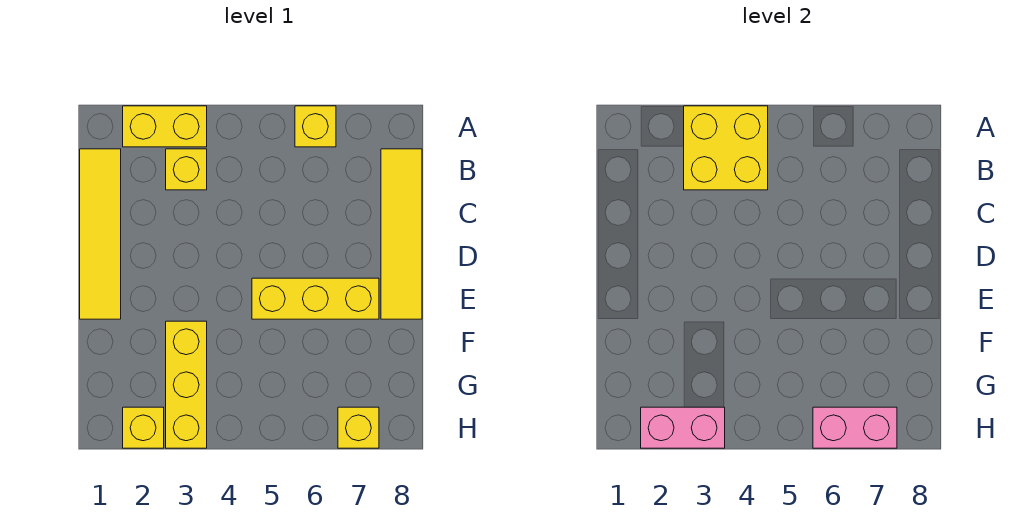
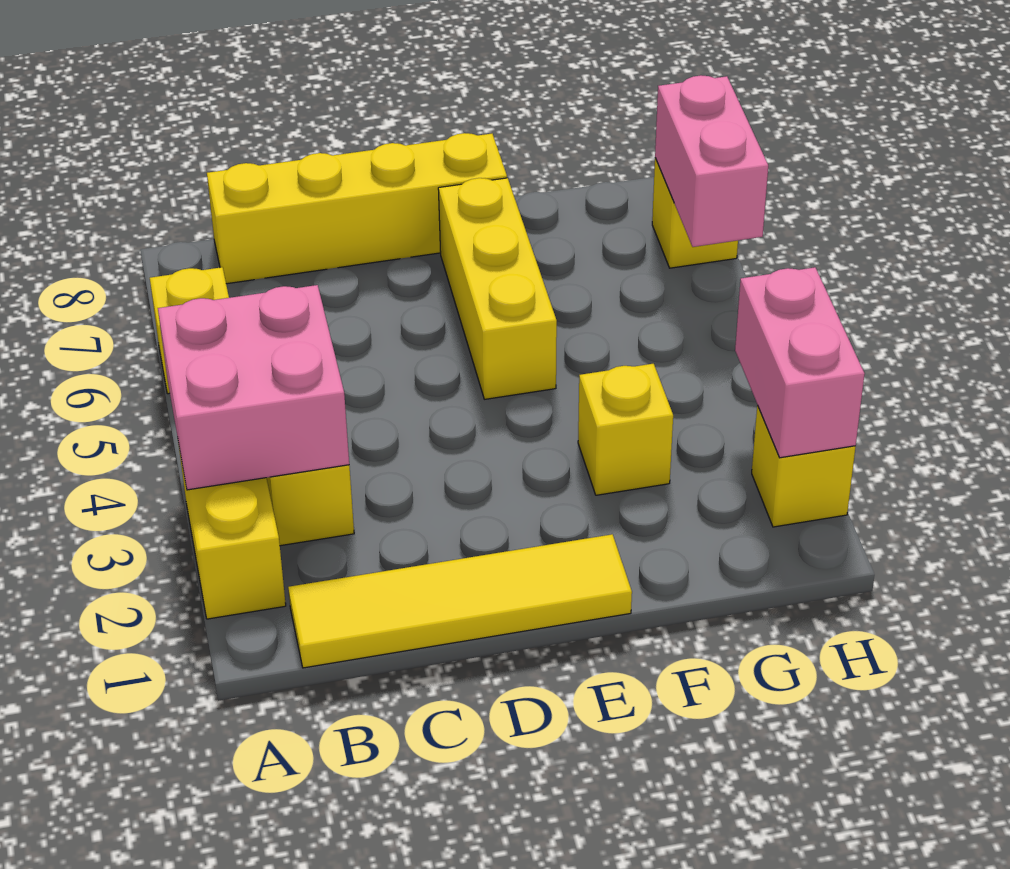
yellow brick A3:B4 level 2 -> pink brick A3:B4 level 2
yellow tile B8:E8 level 1 -> yellow brick B8:E8 level 1
yellow brick F3:H3 level 1 -> yellow brick F3 level 1

